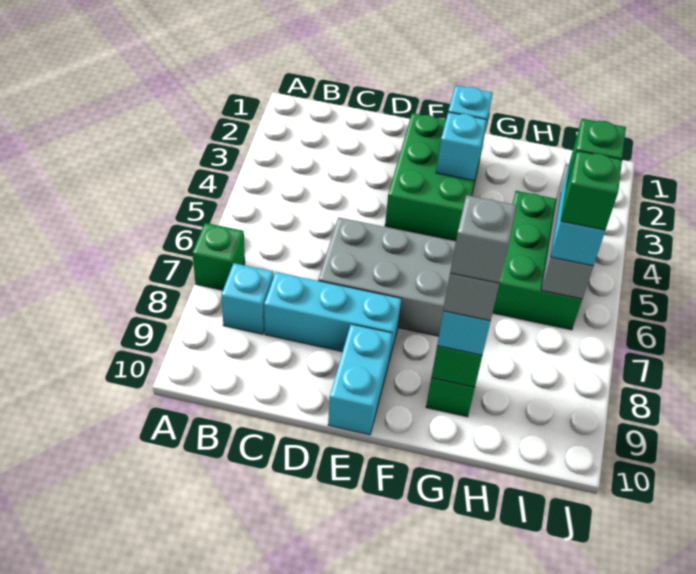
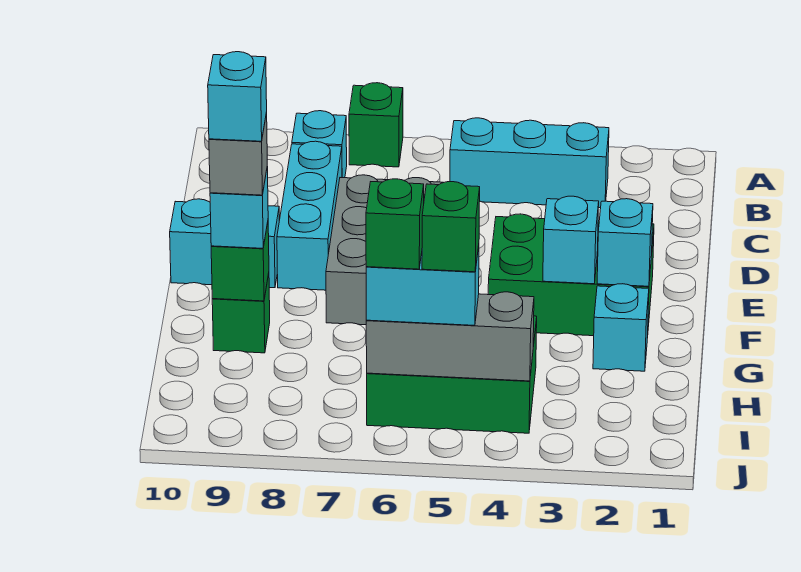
none -> cyan brick B3:B5 level 1
none -> cyan brick G2 level 1
grey brick G9 level 5 -> cyan brick G9 level 5

